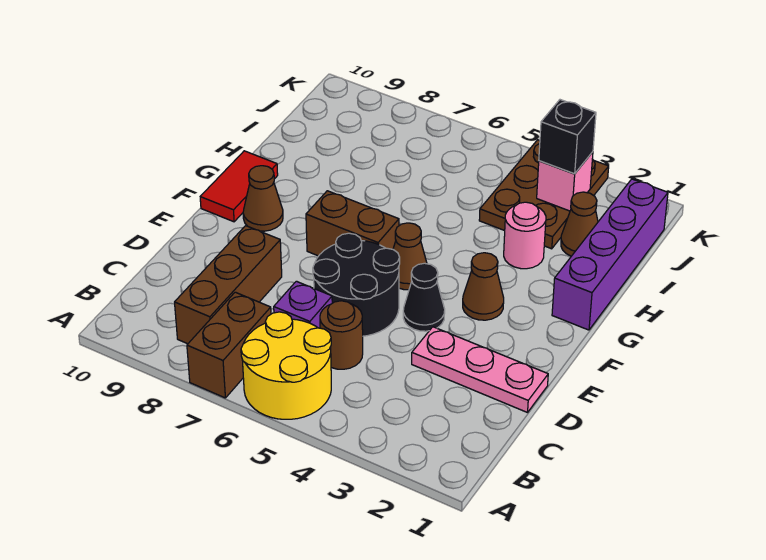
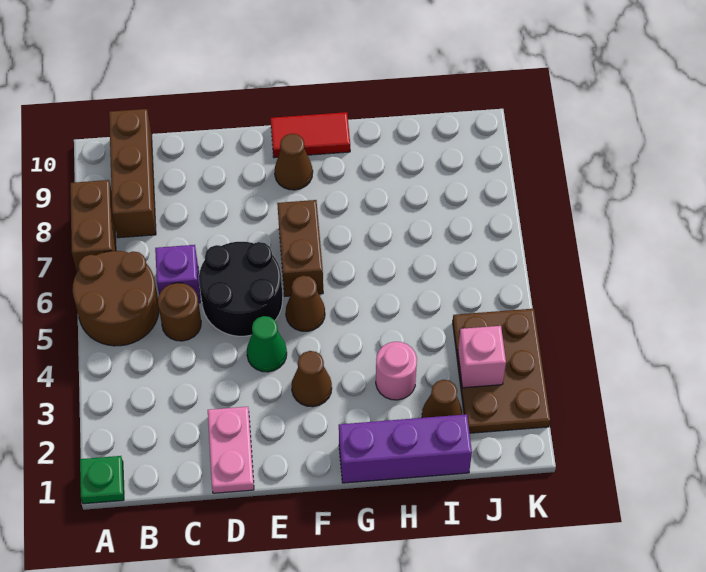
none -> green plate A1 level 1
yellow round brick A5:B6 level 1 -> brown round brick A5:B6 level 1
brown brick A7:B7 level 1 -> brown brick A7:A8 level 1
brown brick B8:D8 level 1 -> brown brick B8:B10 level 1
pink plate D1:D3 level 1 -> pink plate D1:D2 level 1
black cone E4 level 1 -> green cone E4 level 1
purple brick G1:J1 level 1 -> purple brick G1:I1 level 1
brown plate I3:K4 level 1 -> brown plate J2:K4 level 1
black brick J3 level 3 -> none

